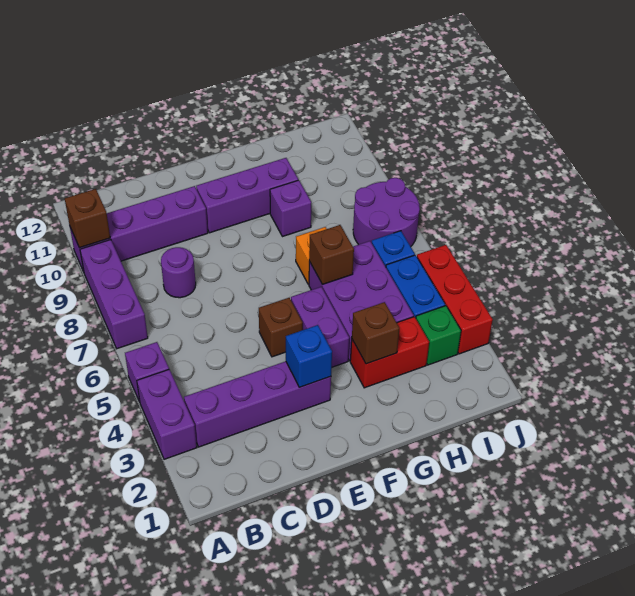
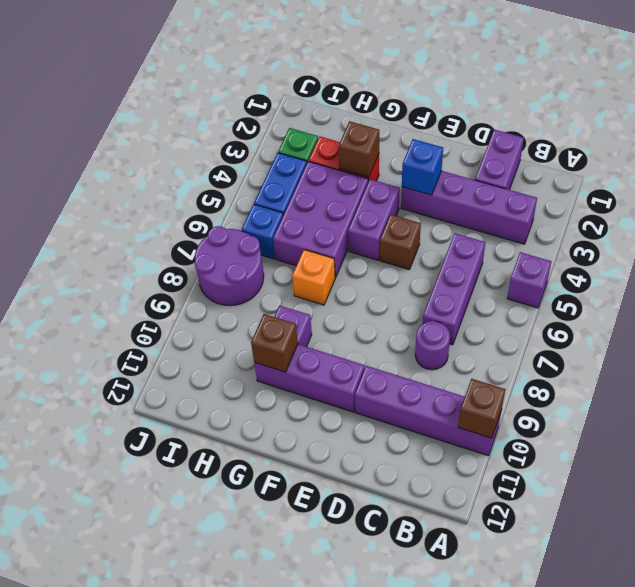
purple brick A3:A4 level 1 -> purple brick C1:C2 level 1
purple brick A7:A9 level 1 -> purple brick C5:C7 level 1
brown brick G6 level 2 -> brown brick G10 level 2
red brick J3:J5 level 1 -> none

